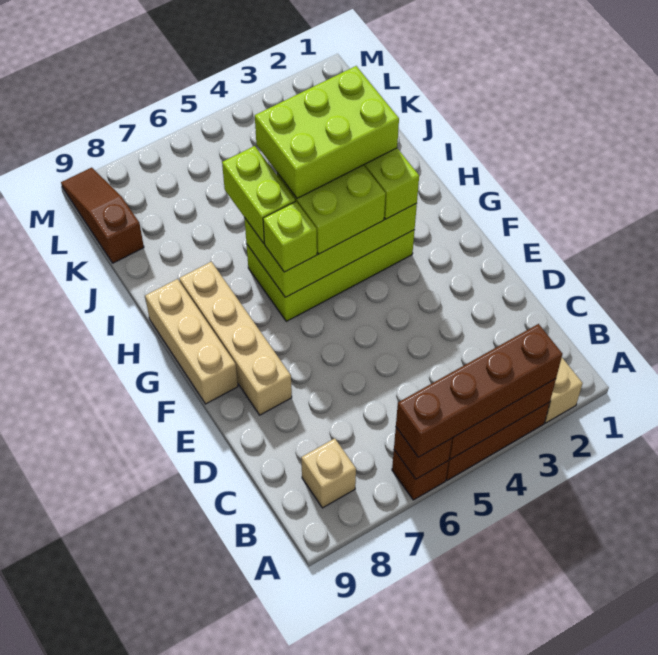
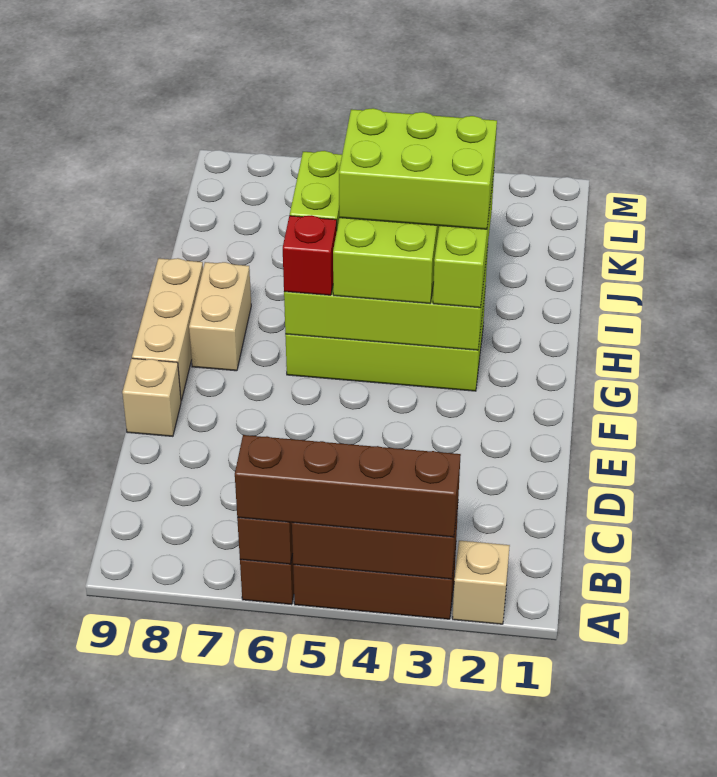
tan brick B8 level 1 -> tan brick E9 level 1
tan brick E8:H8 level 1 -> tan brick G8:H8 level 1
lime brick G6 level 3 -> red brick G6 level 3
brown slope K9:M9 level 1 top K -> none

